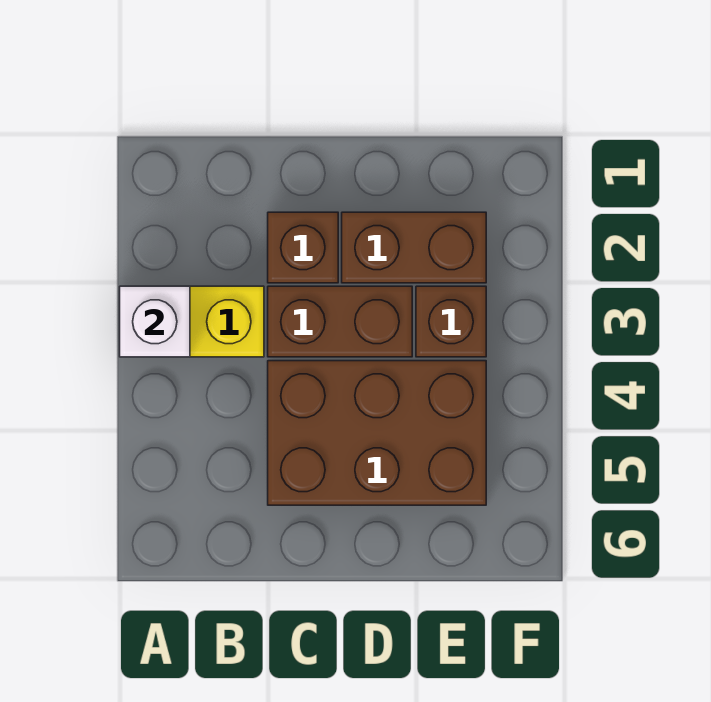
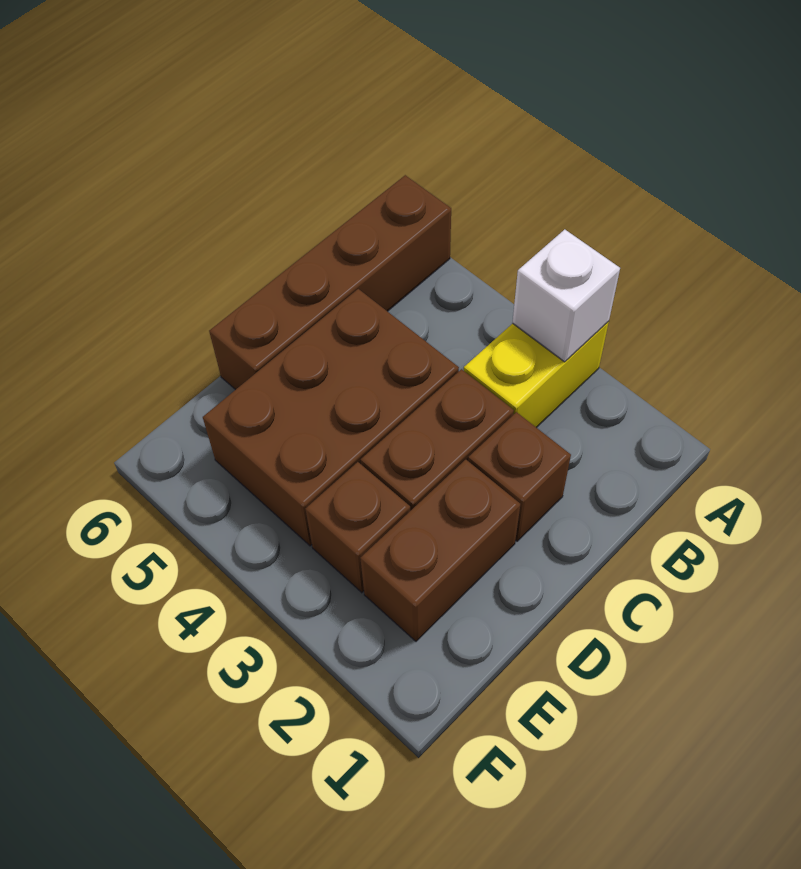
none -> brown brick A6:D6 level 1

